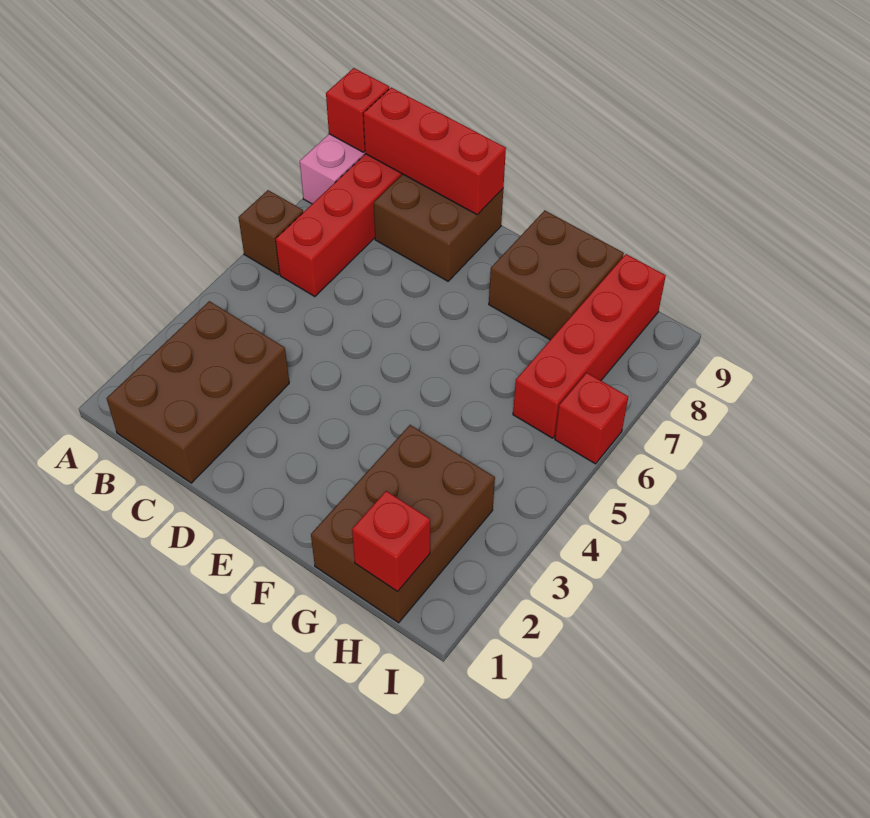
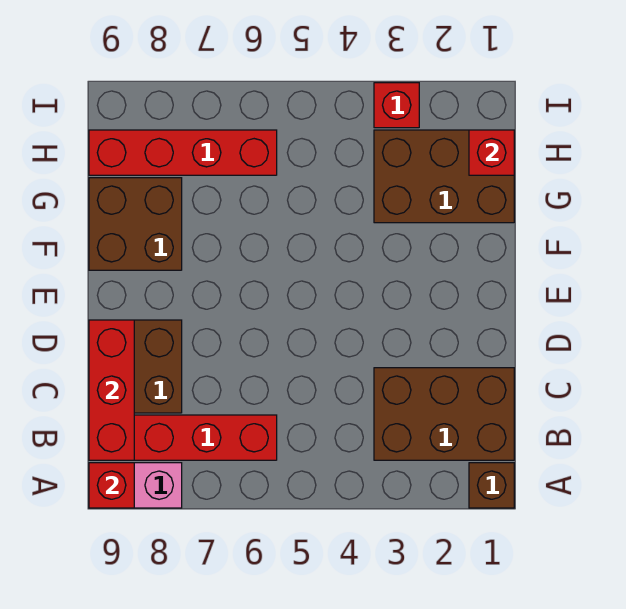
brown brick A6 level 1 -> brown brick A1 level 1
red brick I6 level 1 -> red brick I3 level 1

